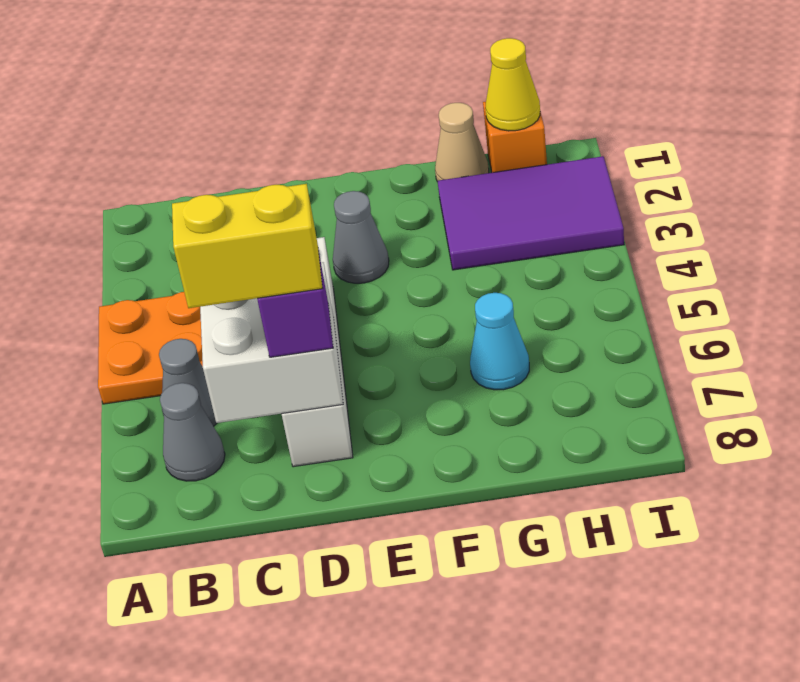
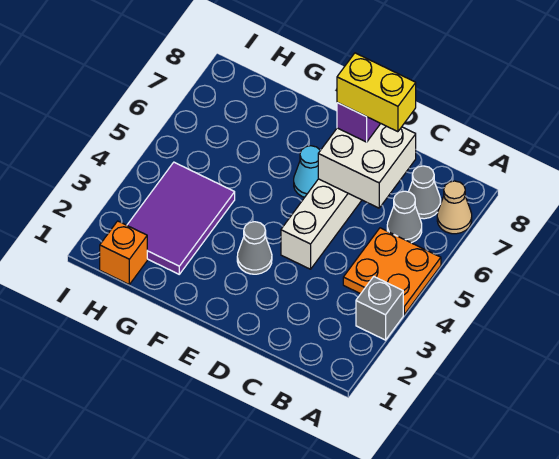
none -> grey brick A3 level 1
tan cone G1 level 1 -> tan cone A7 level 1
purple tile G2:I3 level 1 -> purple tile G2:H4 level 1
cyan cone G6 level 1 -> cyan cone E6 level 1
yellow cone H1 level 2 -> none

